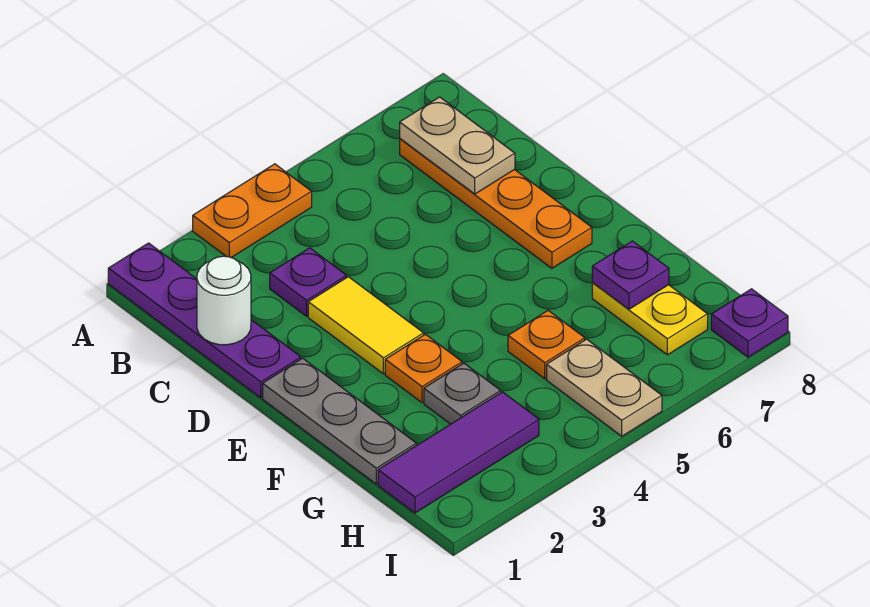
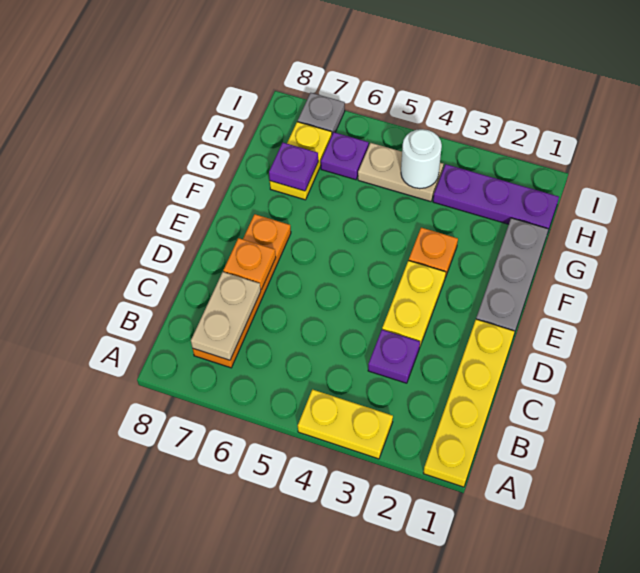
purple plate A1:D1 level 1 -> yellow plate A1:D1 level 1
orange plate A3:A4 level 1 -> yellow plate A3:A4 level 1
white round brick C1 level 2 -> white round brick H4 level 2
yellow tile D3:E3 level 1 -> yellow plate D3:E3 level 1
grey plate G3 level 1 -> grey plate I7 level 1
orange plate G5 level 1 -> orange plate D7 level 2
purple tile H1:H3 level 1 -> purple plate H1:H3 level 1
tan plate H5:I5 level 1 -> tan plate H4:H5 level 1
purple plate I8 level 1 -> purple plate H6 level 1

